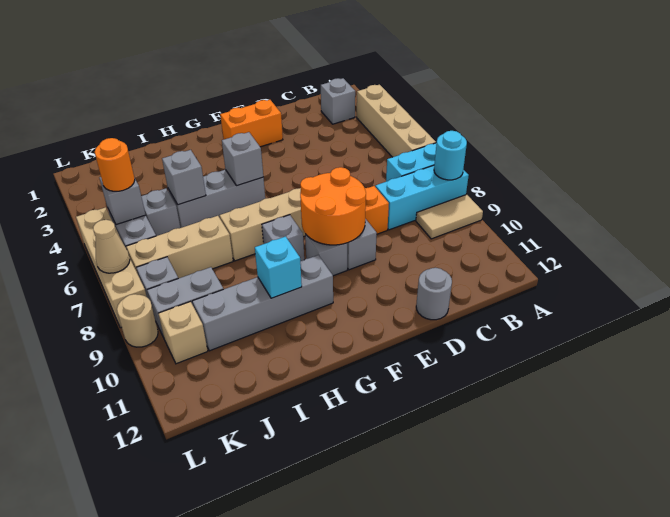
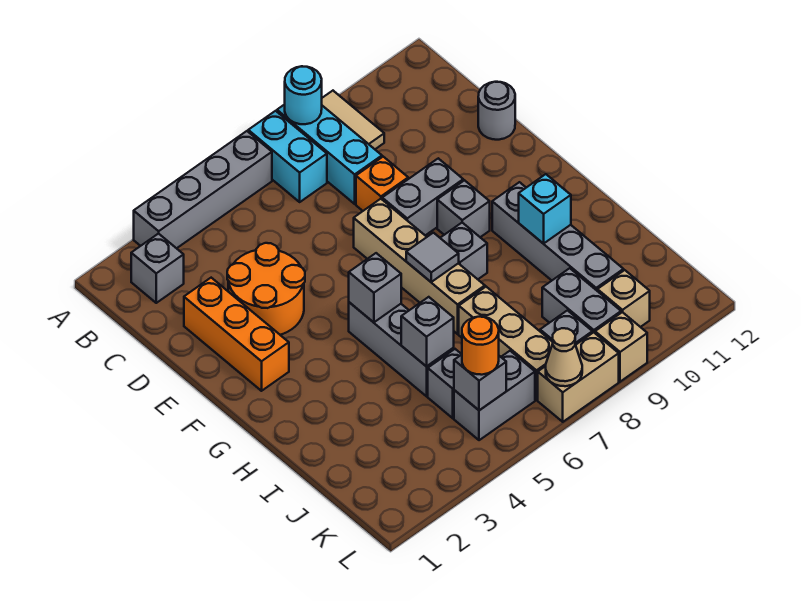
tan brick A3:A6 level 1 -> grey brick A3:A6 level 1
orange brick E2:F2 level 1 -> orange brick D2:F2 level 1
orange round brick E8:F9 level 2 -> orange round brick D3:E4 level 1
none -> grey tile G7 level 2
tan brick L5:L8 level 1 -> tan brick L7:L8 level 1
tan round brick L9 level 1 -> tan brick L9 level 1

